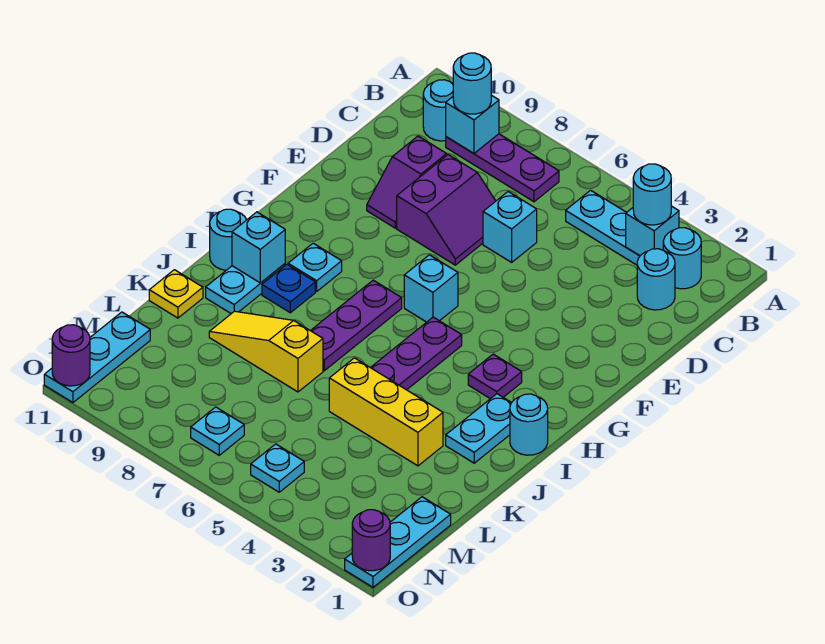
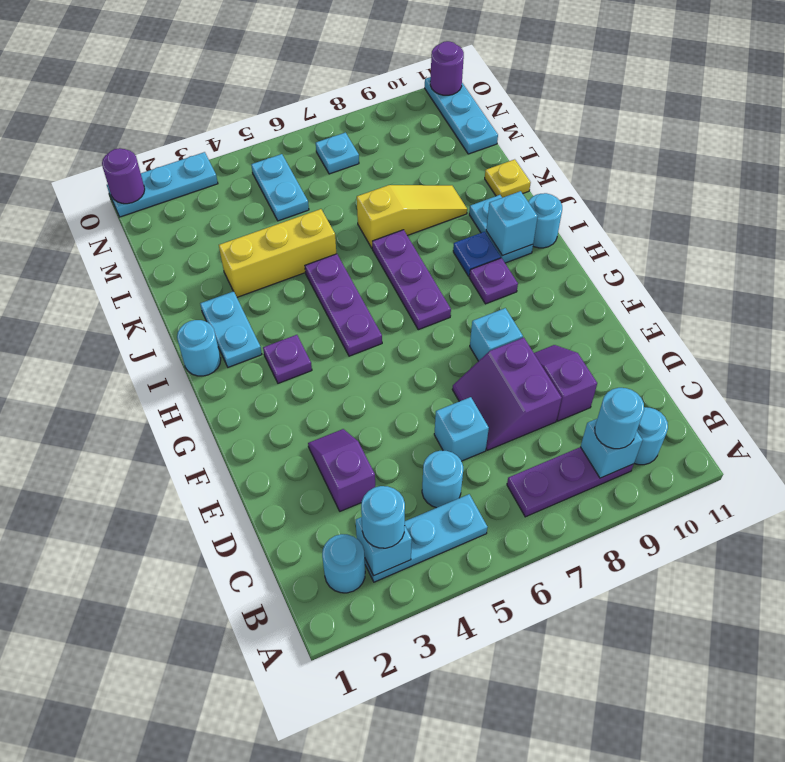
cyan round brick C2 level 1 -> cyan round brick C5 level 1
none -> purple slope D3:E3 level 1 top D
cyan brick G6 level 1 -> cyan brick F8 level 1
cyan plate H9 level 1 -> purple plate H9 level 1
cyan plate M1:O1 level 1 -> cyan plate O1:O3 level 1
cyan plate N5 level 1 -> cyan plate M5:N5 level 1

